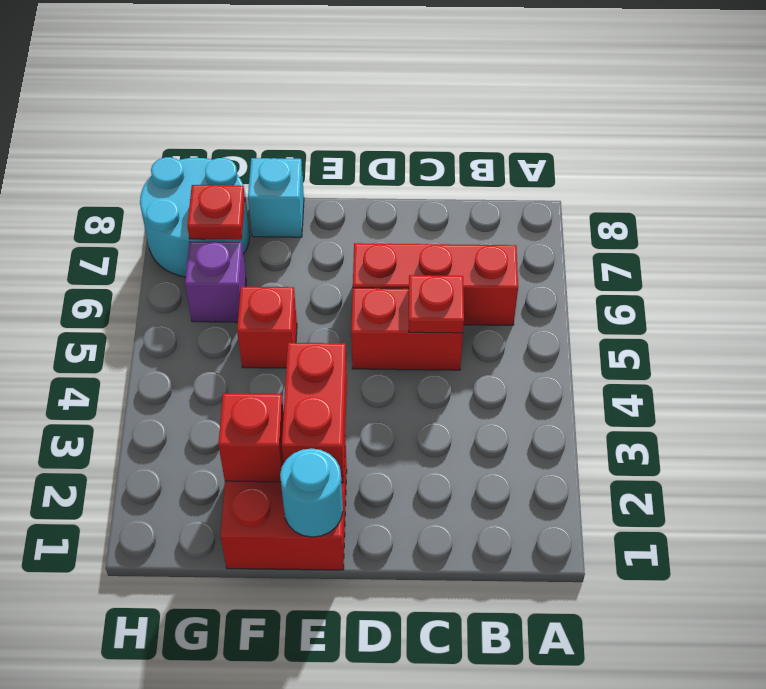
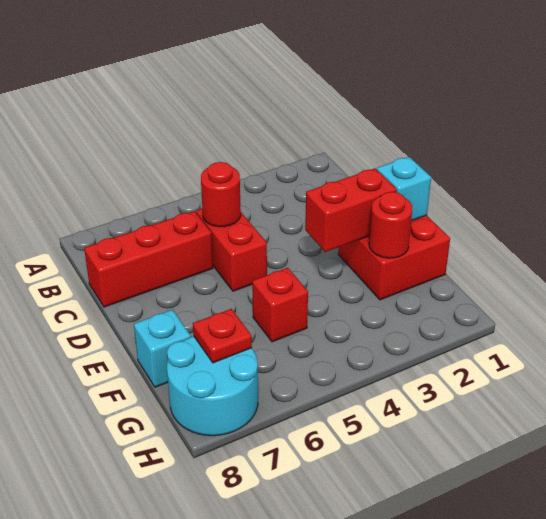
red brick B6:D6 level 1 -> red brick C6:C8 level 1
red plate C5 level 2 -> red round brick C5 level 2
cyan round brick E1 level 2 -> cyan brick E1 level 2
red brick F2 level 2 -> red round brick F2 level 2
purple brick G6 level 1 -> none

